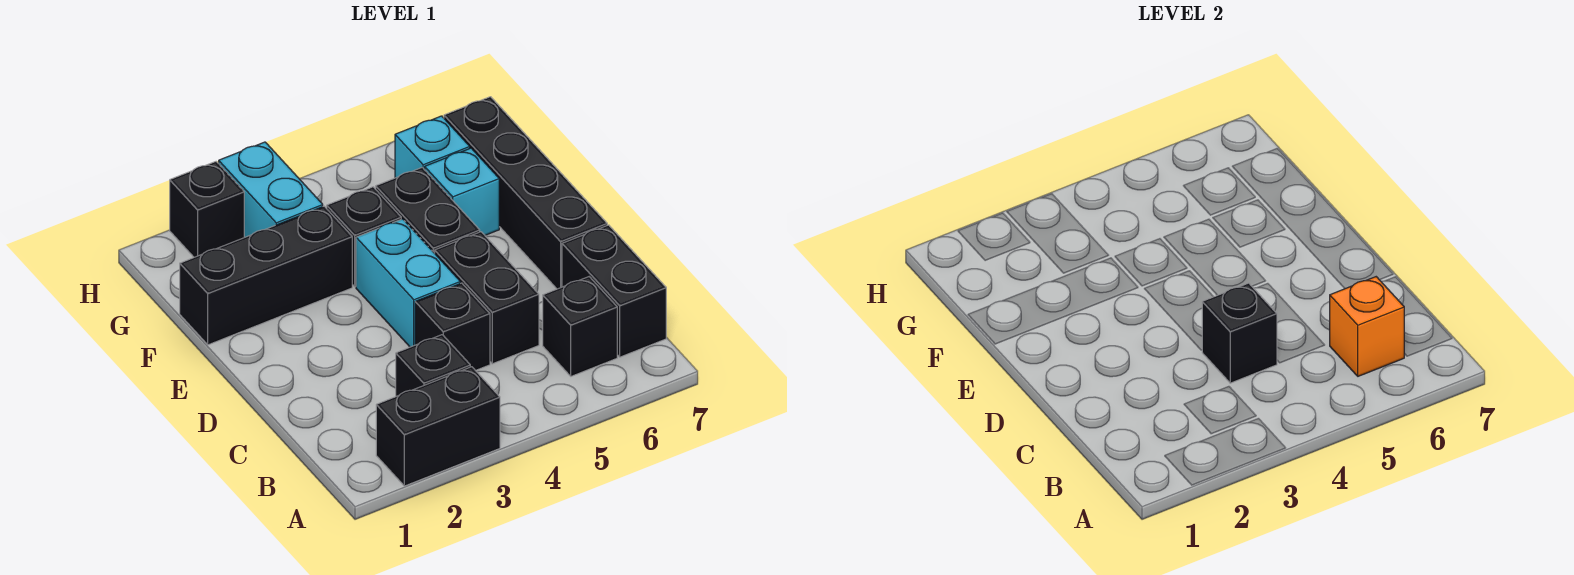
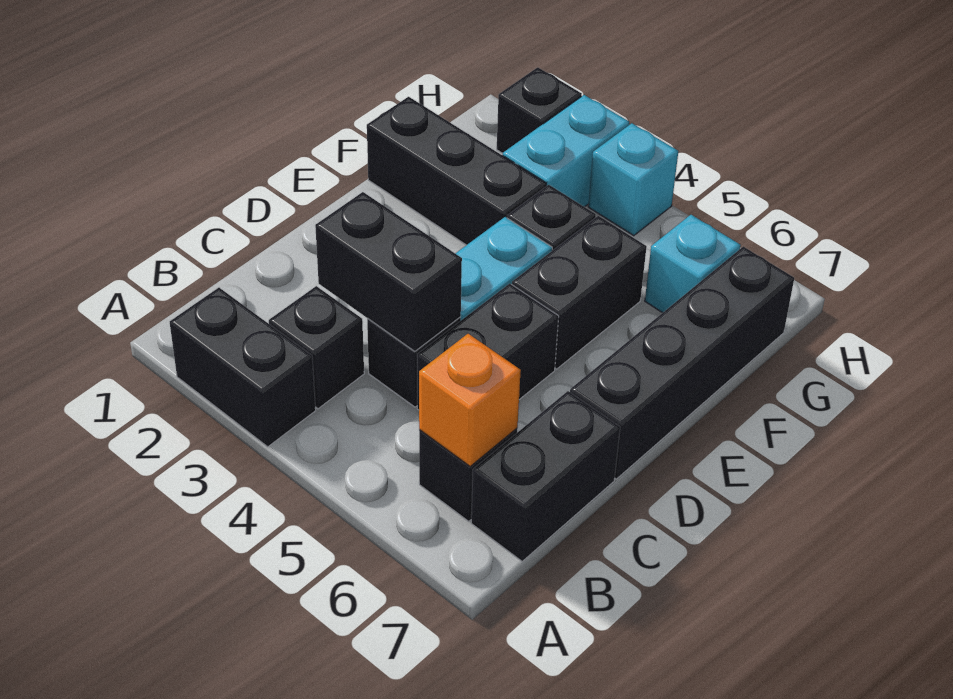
black brick C4 level 2 -> black brick C3:C4 level 2
cyan brick F6 level 1 -> cyan brick H4 level 1

